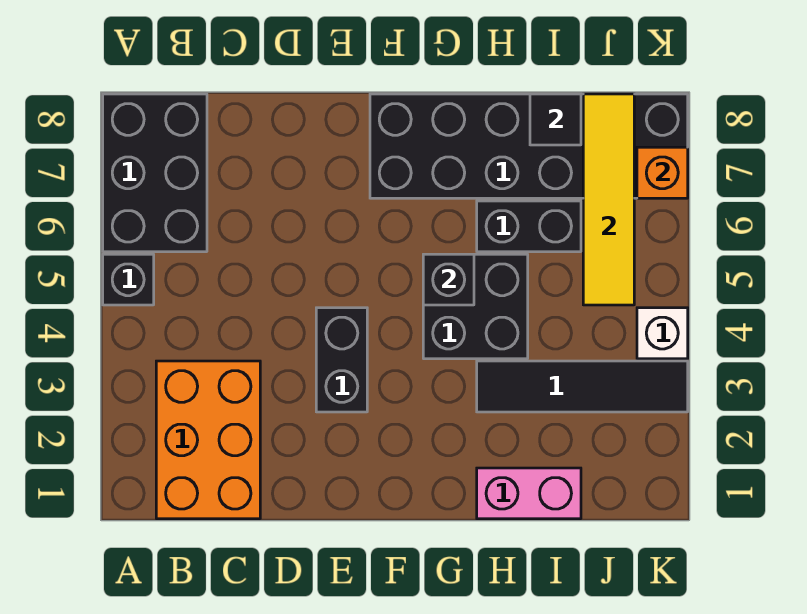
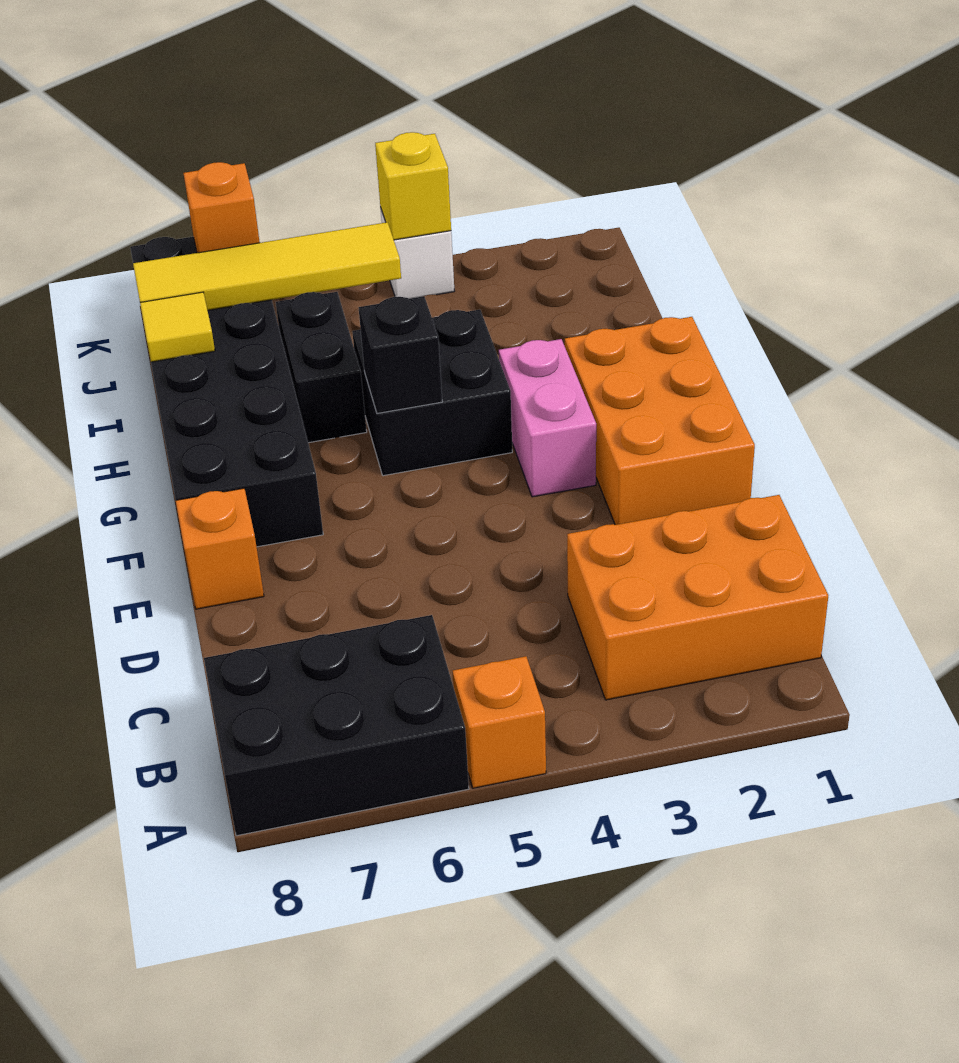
black brick A5 level 1 -> orange brick A5 level 1
none -> orange brick E1:G2 level 1
black brick E3:E4 level 1 -> none
none -> orange brick E8 level 1
pink brick H1:I1 level 1 -> pink brick F3:G3 level 1
black tile H3:K3 level 1 -> none
black tile I8 level 2 -> yellow tile I8 level 2
none -> yellow brick K4 level 2

